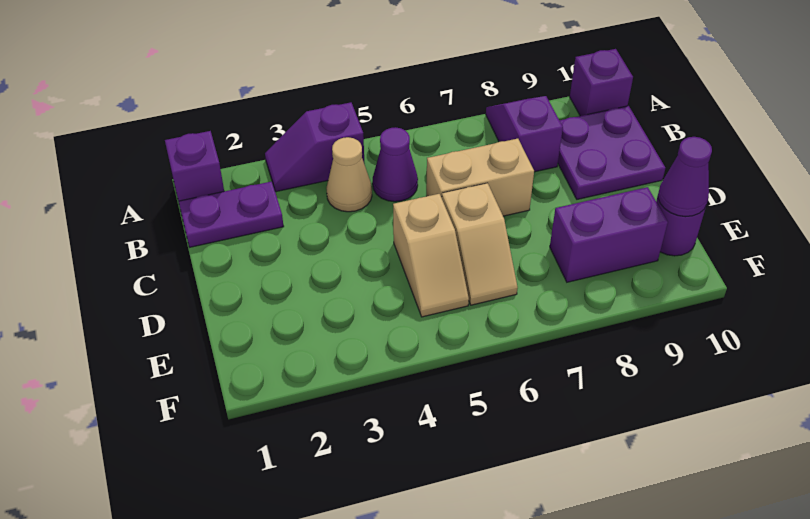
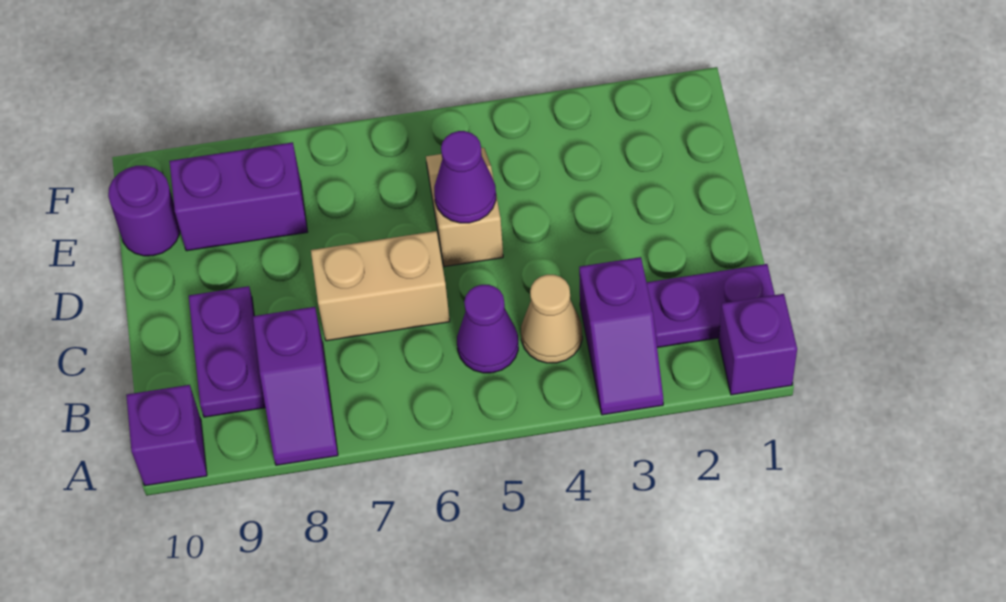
purple slope A3:A4 level 1 top 4 -> purple slope A3:B3 level 1 top B
purple plate B9:C10 level 1 -> purple plate B9:C9 level 1
tan slope D6:E6 level 1 top D -> none
purple cone E10 level 2 -> purple cone D5 level 2

